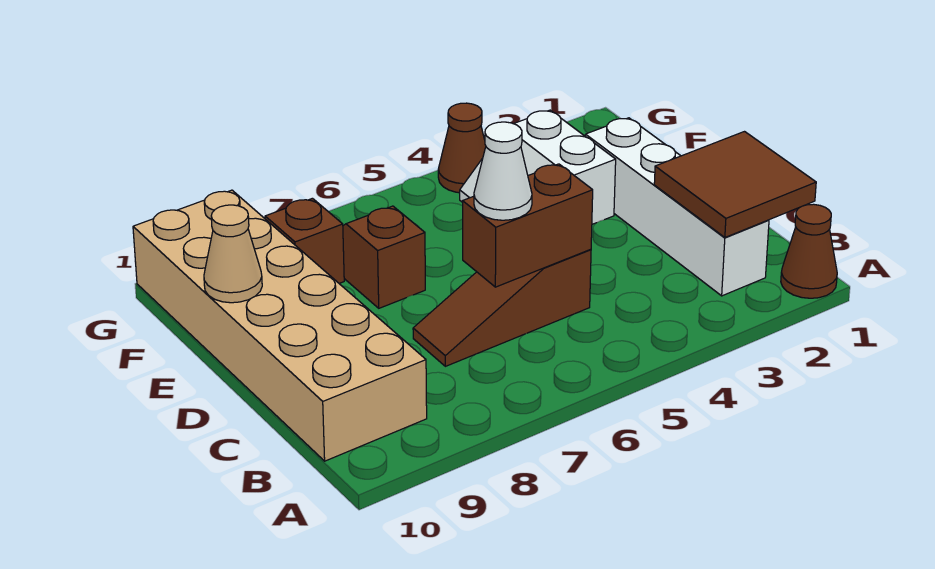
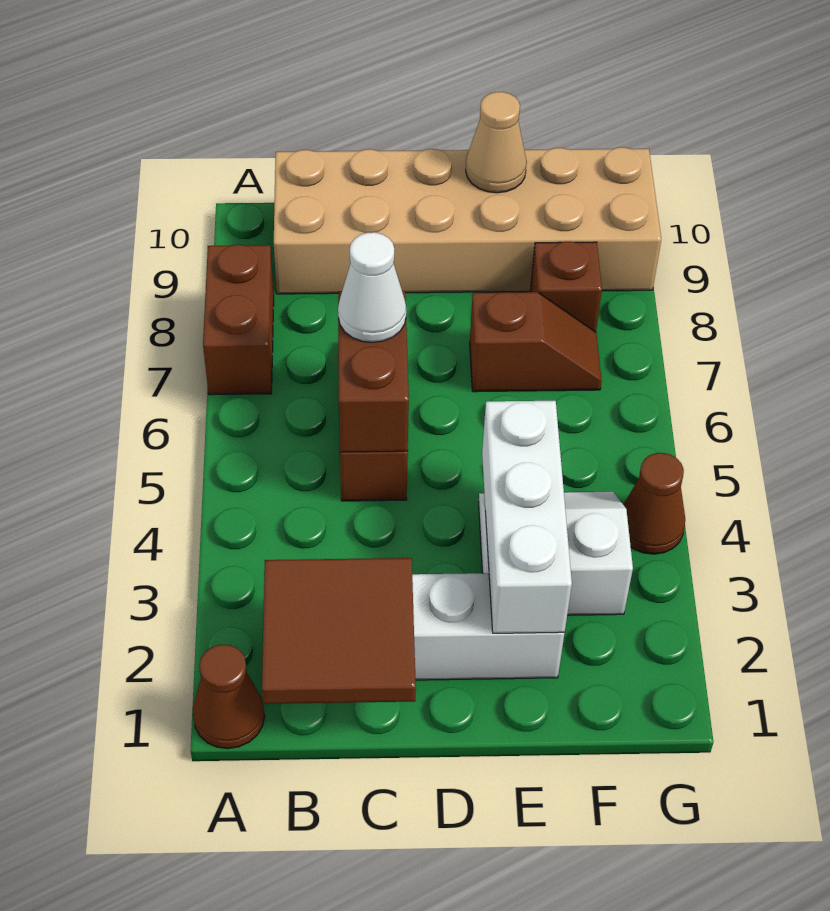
none -> brown brick A7:A8 level 1
none -> white brick E2:E4 level 2

